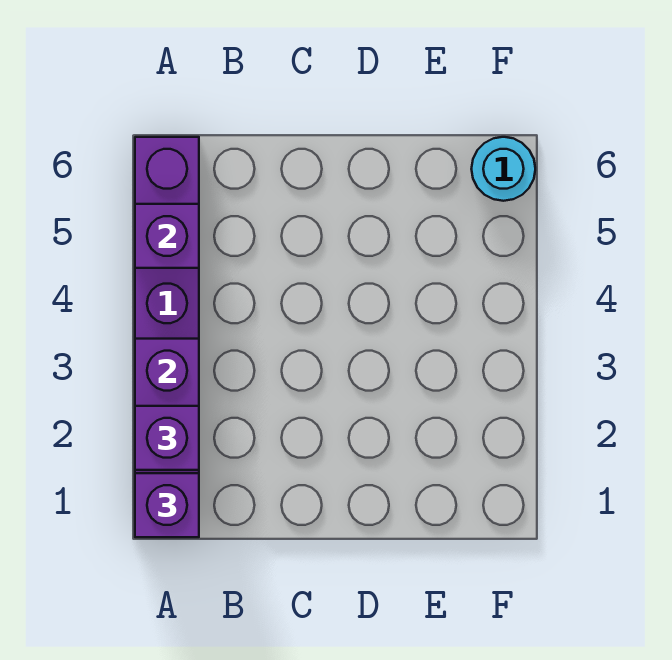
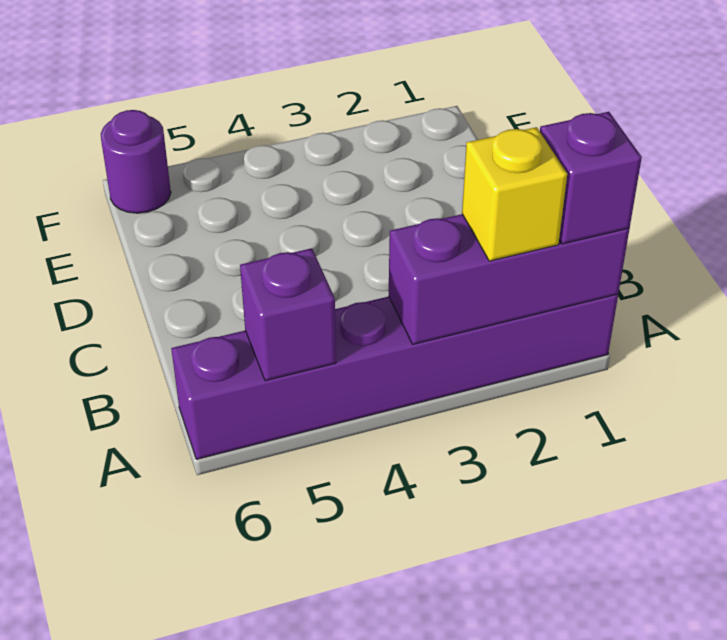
purple brick A2 level 3 -> yellow brick A2 level 3
cyan round brick F6 level 1 -> purple round brick F6 level 1

